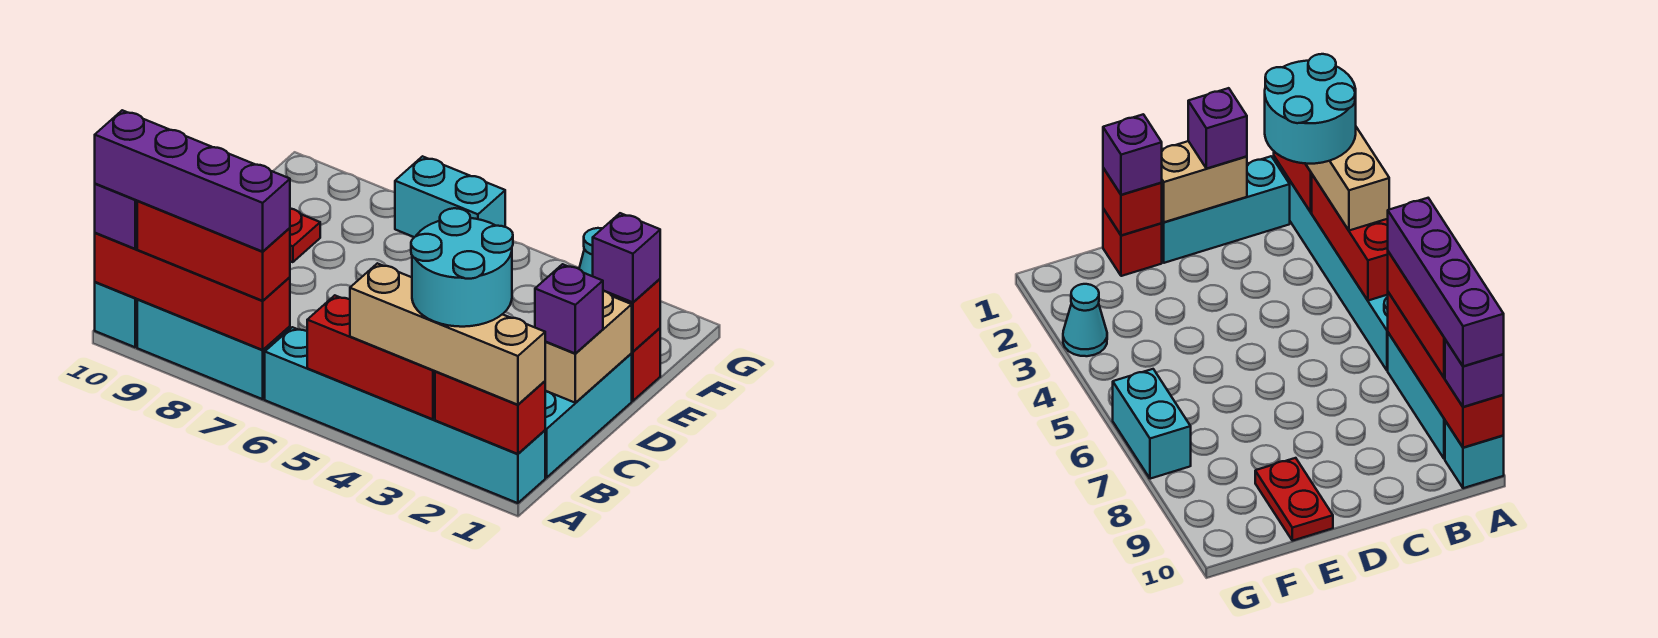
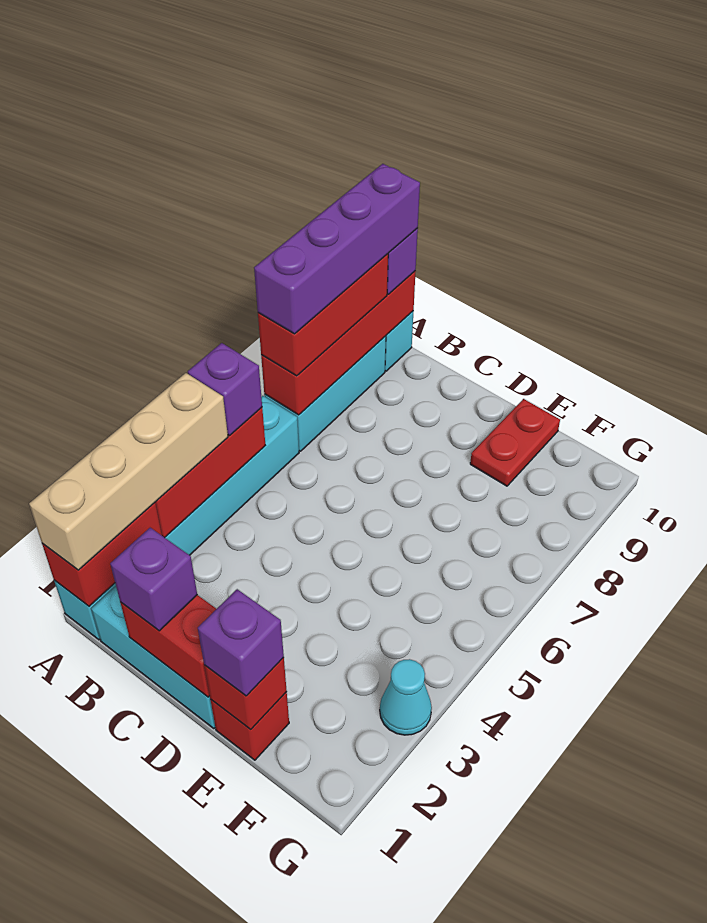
cyan round brick A2:B3 level 4 -> none
none -> purple brick A5 level 3
tan brick C1:D1 level 2 -> red brick C1:D1 level 2
cyan brick G6:G7 level 1 -> none

